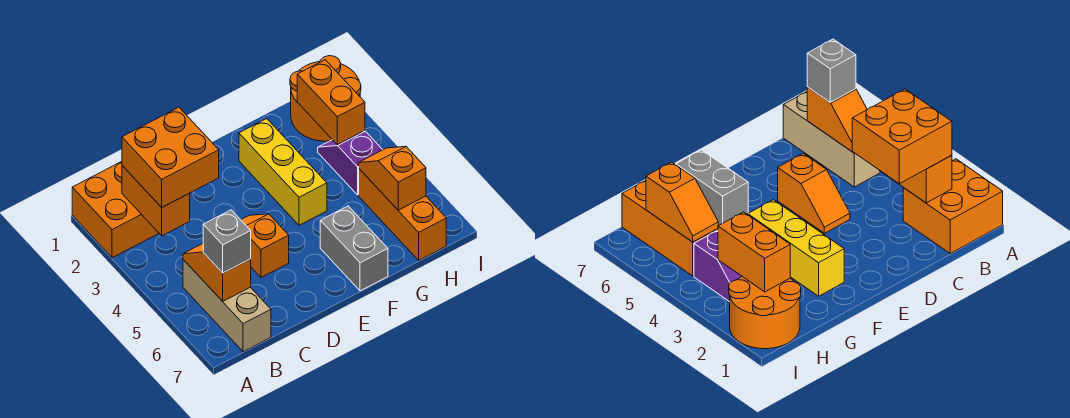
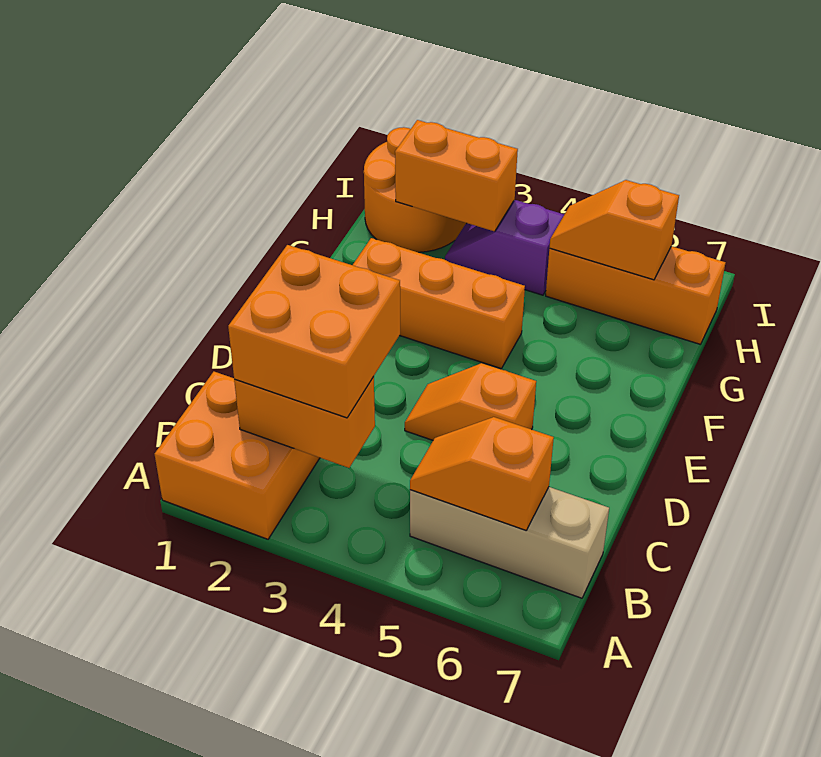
grey brick B6 level 3 -> none
yellow brick F2:F4 level 1 -> orange brick F2:F4 level 1
grey brick F6:F7 level 1 -> none

